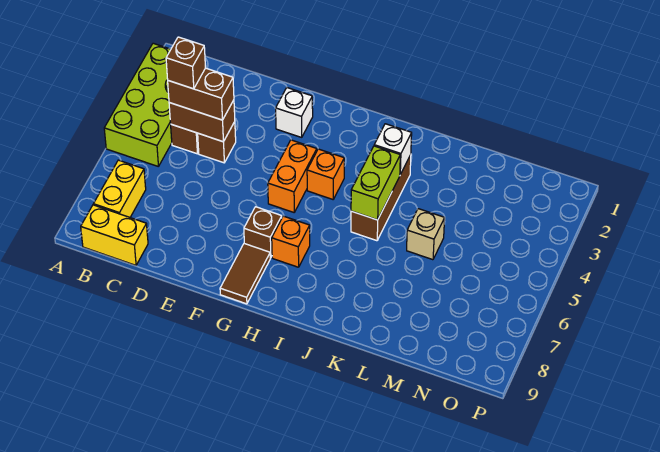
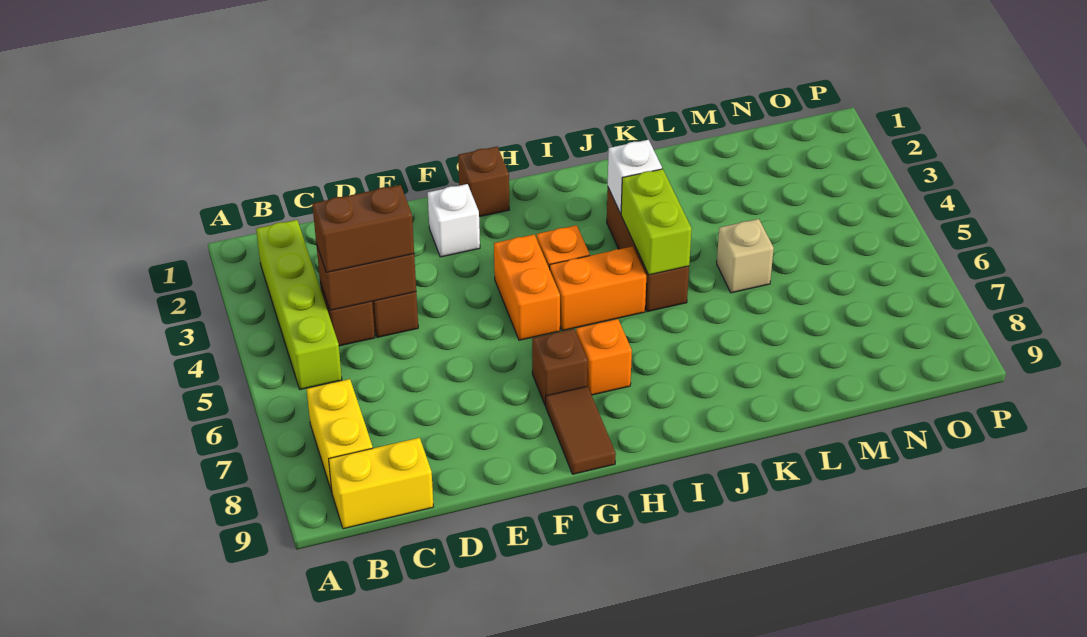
lime brick A2:B5 level 1 -> lime brick B2:B5 level 1
brown brick C4 level 4 -> brown brick G1 level 1
none -> orange brick H5:I5 level 1

